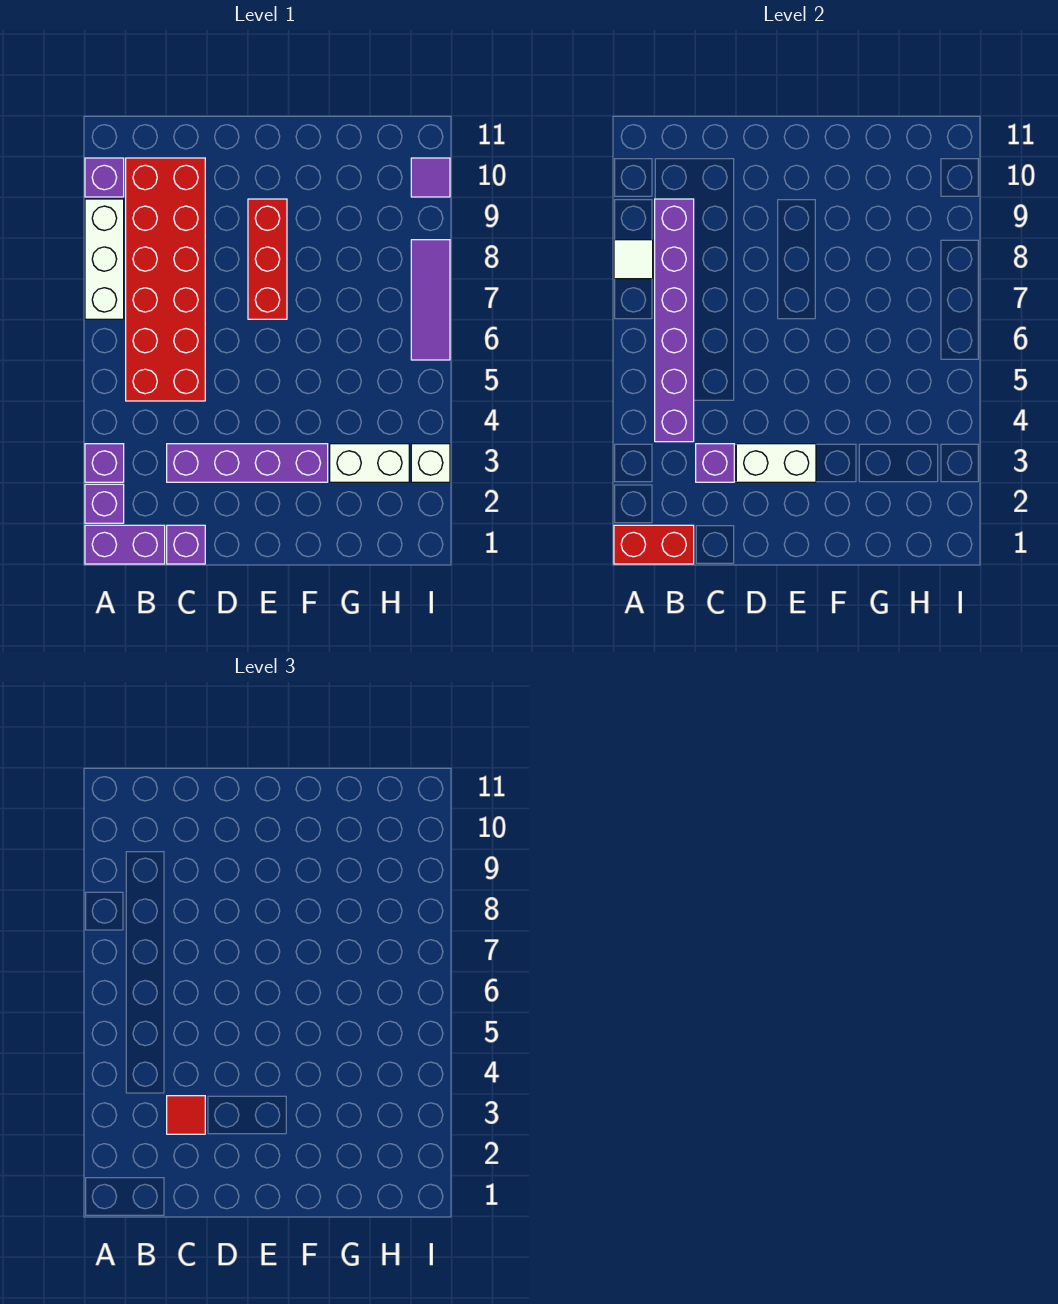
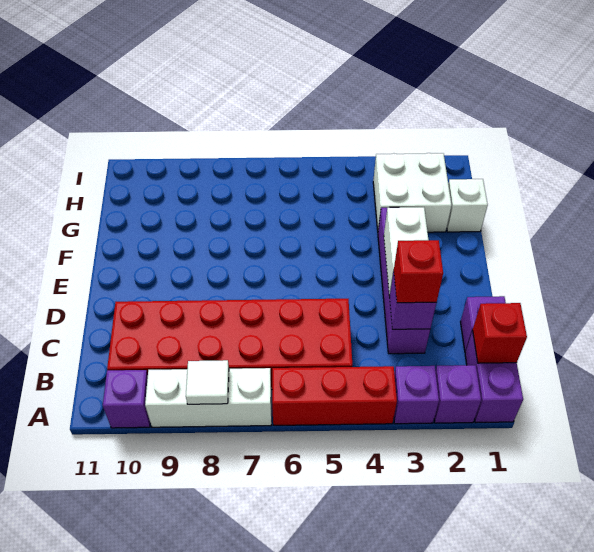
red brick A1:B1 level 2 -> red brick B1 level 2
purple brick B4:B9 level 2 -> none
red tile C3 level 3 -> red brick C3 level 3
red brick E7:E9 level 1 -> red brick A4:A6 level 1
white brick G3:H3 level 1 -> white brick G2:H3 level 1
white brick I3 level 1 -> white brick G1 level 1
purple tile I6:I8 level 1 -> none
purple tile I10 level 1 -> none

